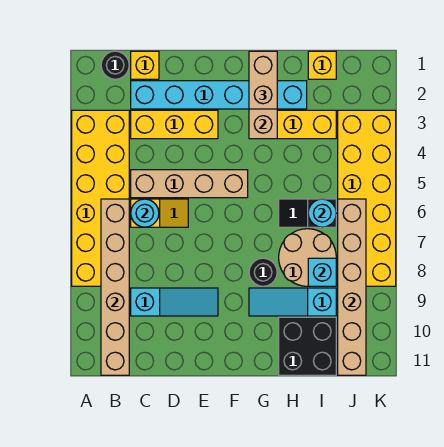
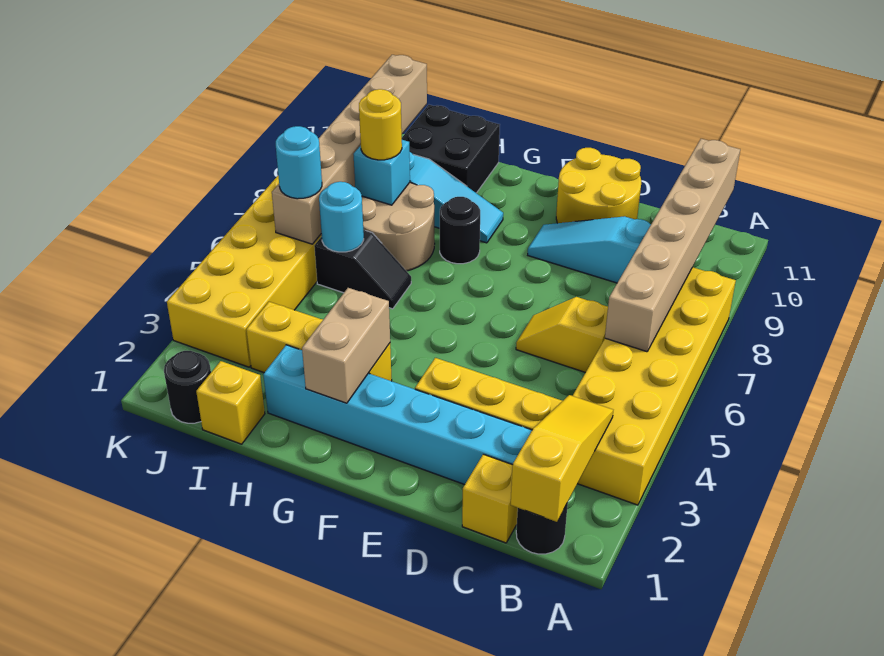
none -> yellow slope B1:B3 level 2 top 1
tan brick C5:F5 level 1 -> none
cyan round brick C6 level 2 -> cyan round brick J6 level 3
none -> yellow round brick D10:E11 level 1
tan brick G1:G2 level 3 -> none
none -> yellow round brick I8 level 3
none -> black round brick J1 level 1

